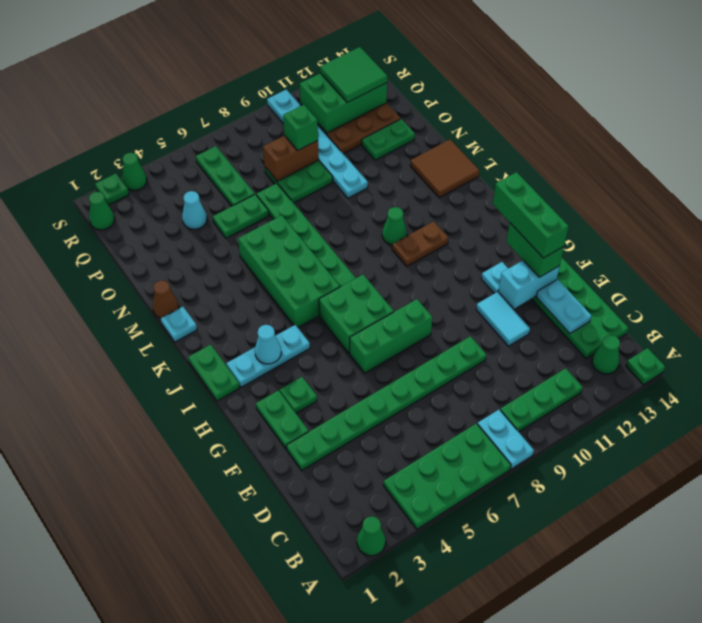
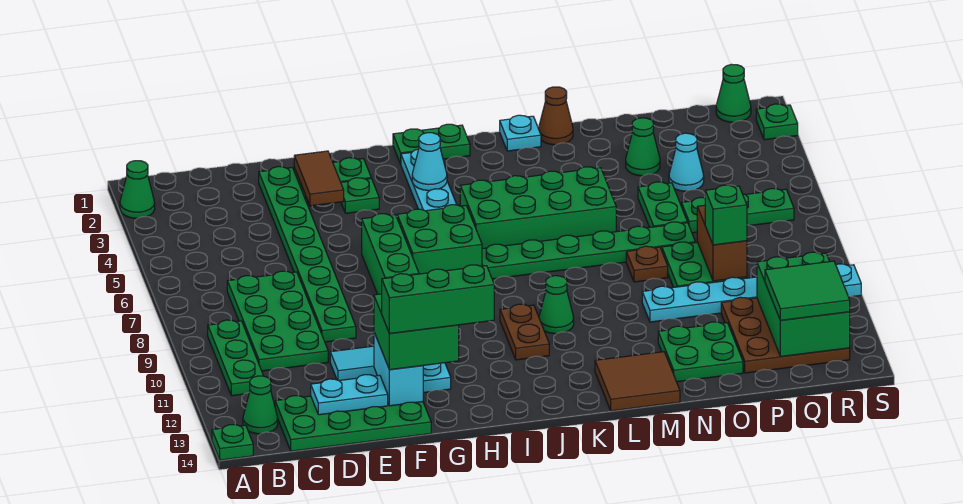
green plate A4:B7 level 1 -> green plate C7:D10 level 1
cyan plate A8:B8 level 1 -> none
none -> brown tile F2:F3 level 2
green brick F13:G13 level 3 -> green brick F12:G13 level 3
none -> brown plate N8 level 1
green plate O12:O13 level 1 -> green plate N12:O13 level 1
green cone S3 level 1 -> green cone O3 level 1

